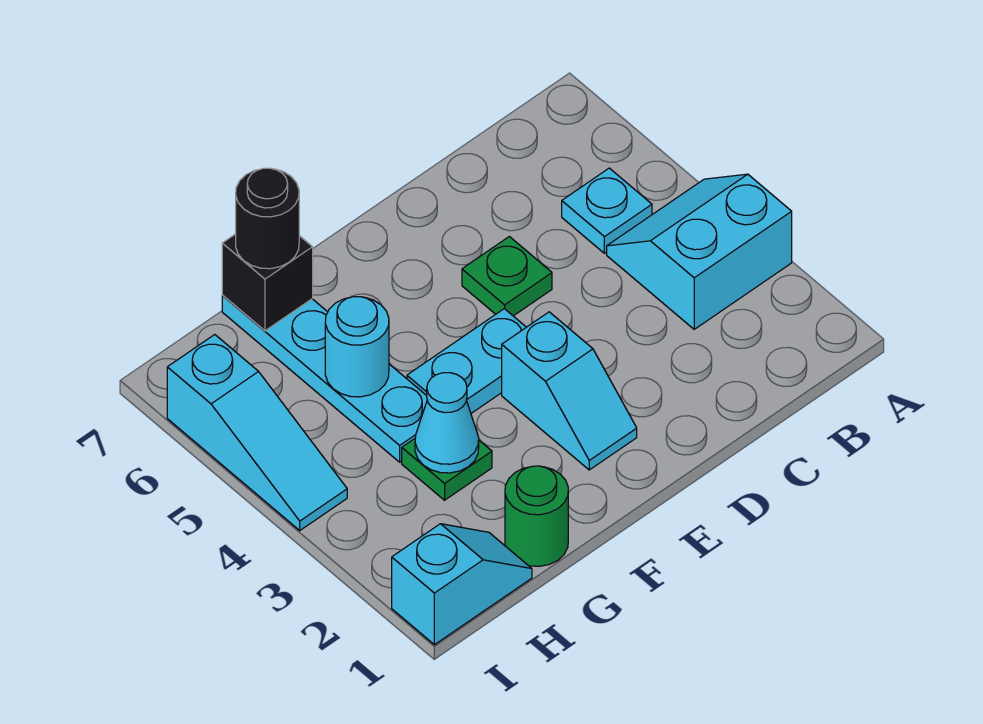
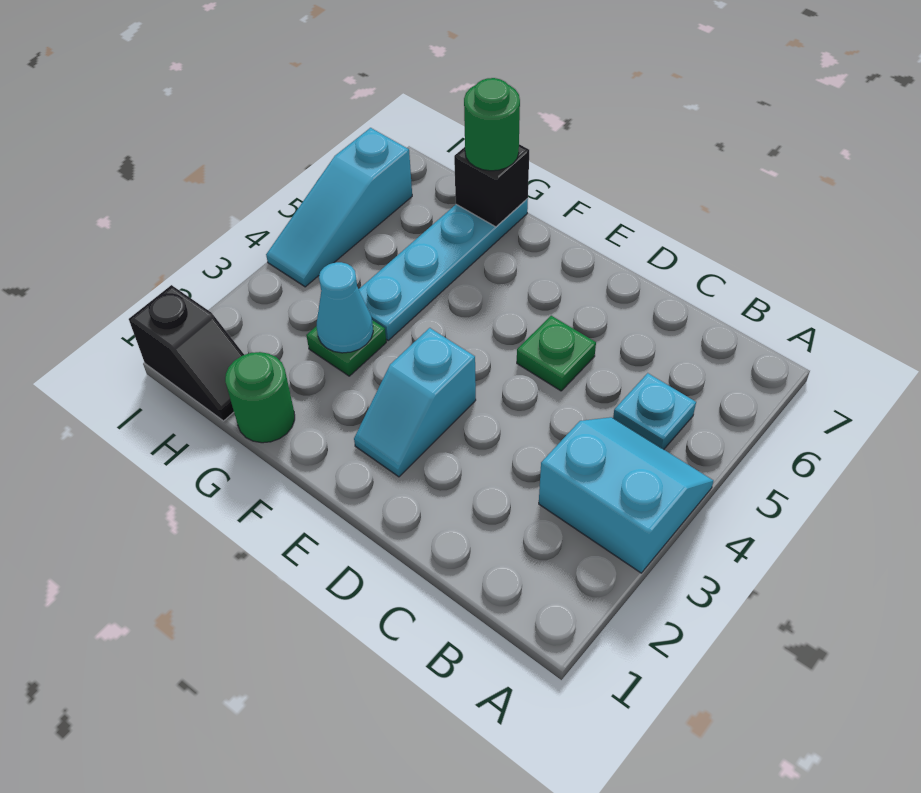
cyan plate E4:F4 level 1 -> none
cyan round brick G5 level 2 -> none
black round brick G7 level 3 -> green round brick G7 level 3
cyan slope H1:I1 level 1 top I -> black slope H1:I1 level 1 top I

